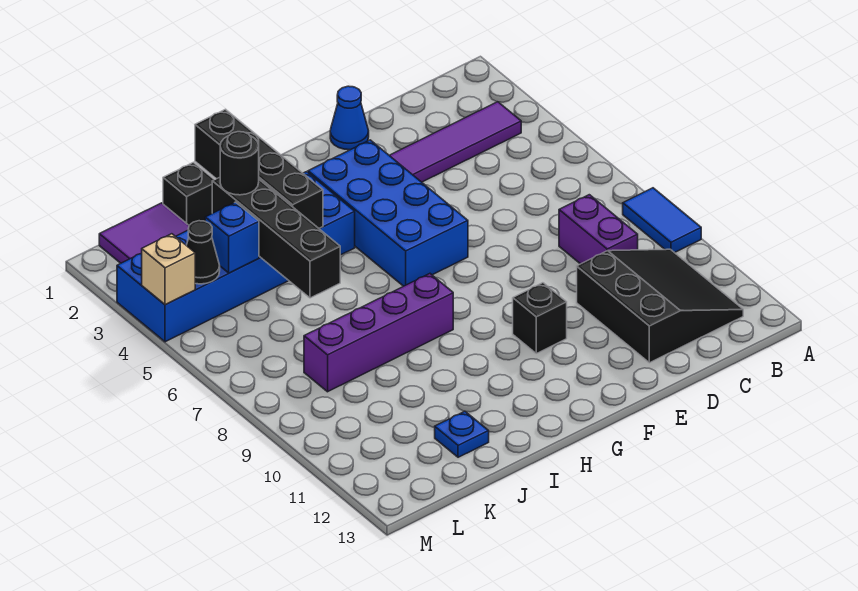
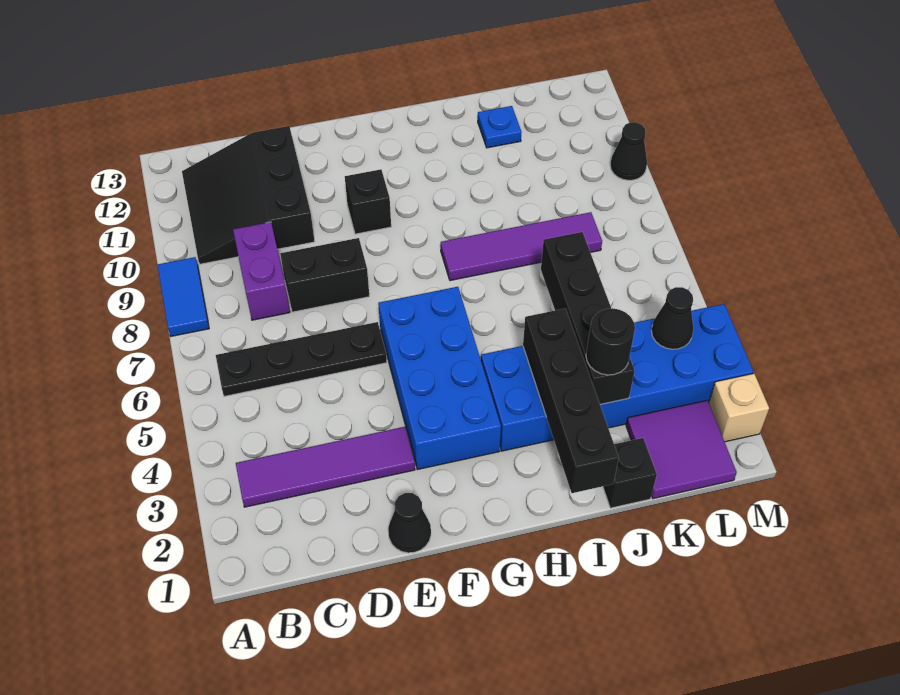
none -> black plate B6:E6 level 1
none -> black brick D8:E8 level 1
blue cone E1 level 1 -> black cone E1 level 1
purple brick H8:K8 level 1 -> purple tile H8:K8 level 1
blue brick K4 level 2 -> none
tan brick M4 level 2 -> tan brick M2 level 1
none -> black cone M10 level 1

